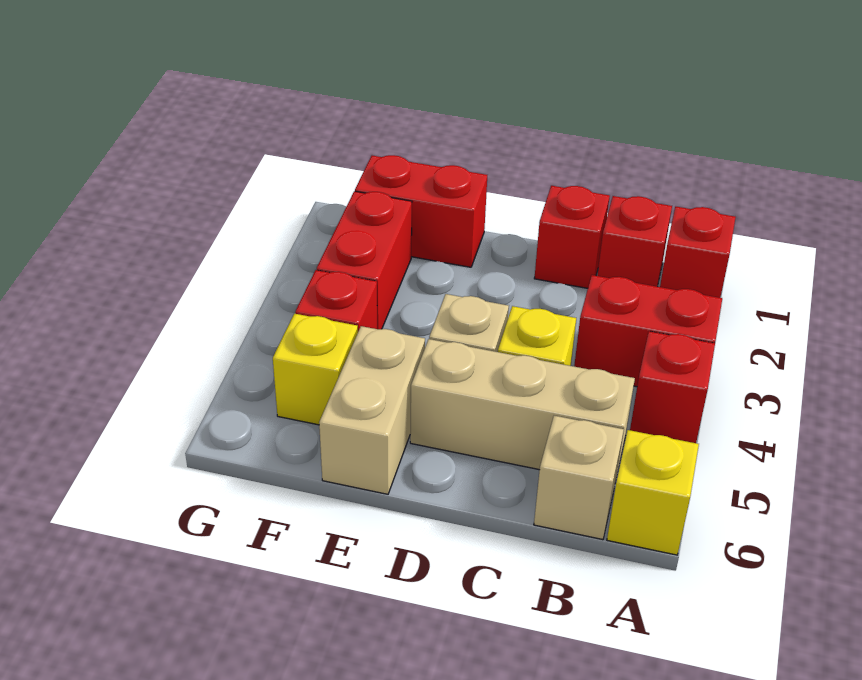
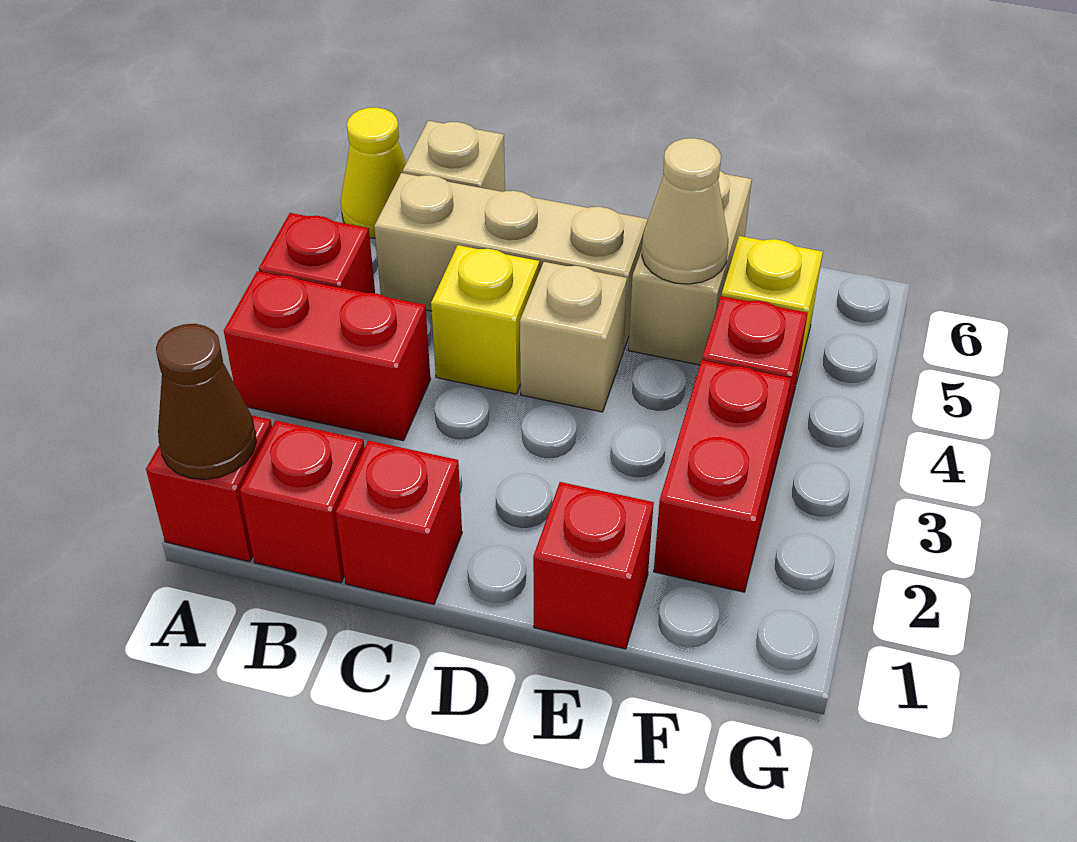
none -> brown cone A1 level 2
yellow brick A6 level 1 -> yellow cone A6 level 1
red brick E1:F1 level 1 -> red brick E1 level 1
none -> tan cone E5 level 2

